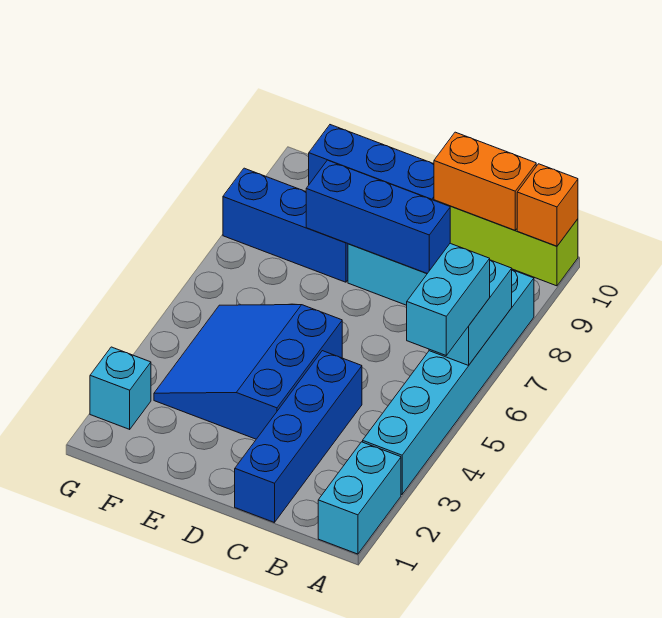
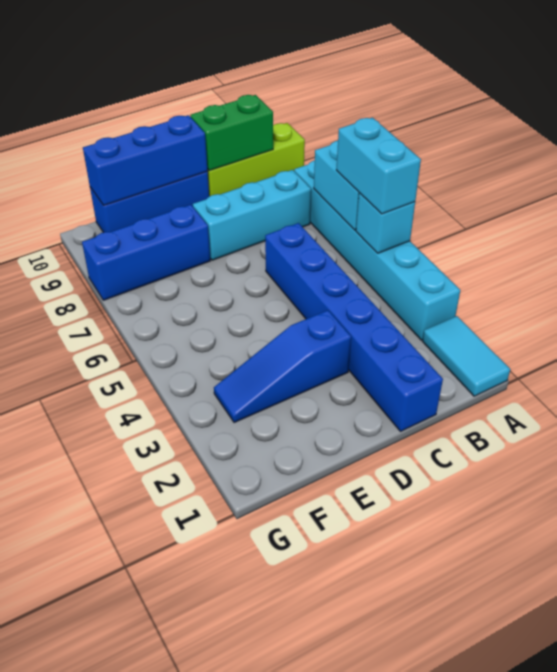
cyan brick A1:A2 level 1 -> cyan tile A1:A2 level 1
orange brick A10 level 2 -> none
orange brick B10:C10 level 2 -> green brick B10:C10 level 2
blue brick C1:C4 level 1 -> blue brick C1:C6 level 1
blue brick C8:E8 level 2 -> blue brick D10:F10 level 2
blue slope D3:F5 level 1 top D -> blue slope D3:F3 level 1 top D
cyan brick G2 level 1 -> cyan brick A5 level 2

